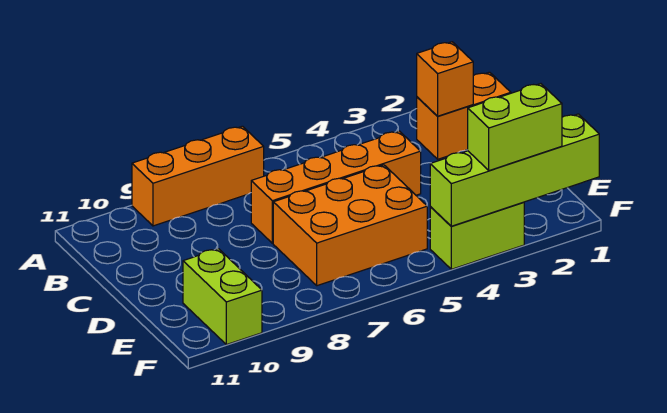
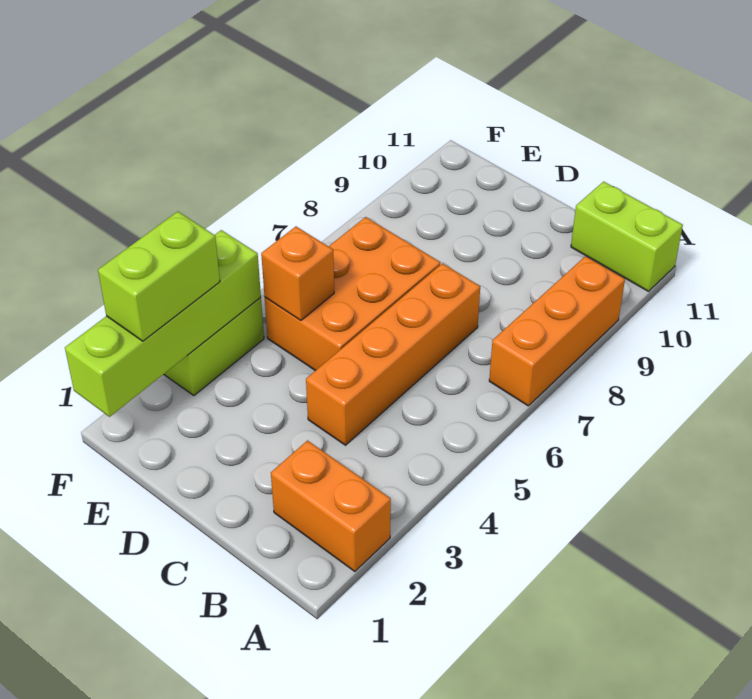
orange brick B1:B2 level 1 -> orange brick A2:B2 level 1
orange brick B2 level 2 -> orange brick E5 level 2
lime brick E10:F10 level 1 -> lime brick A11:B11 level 1

